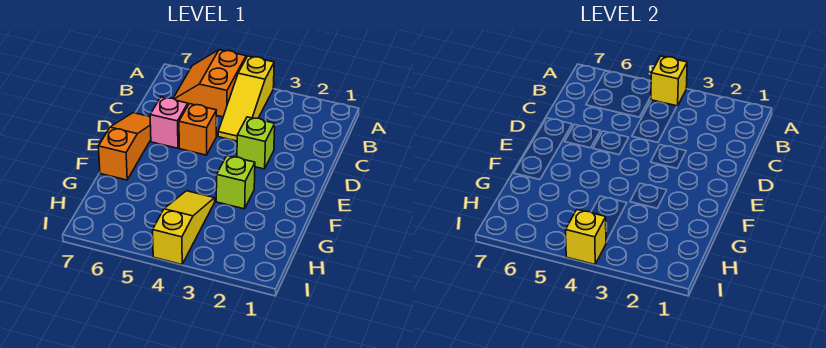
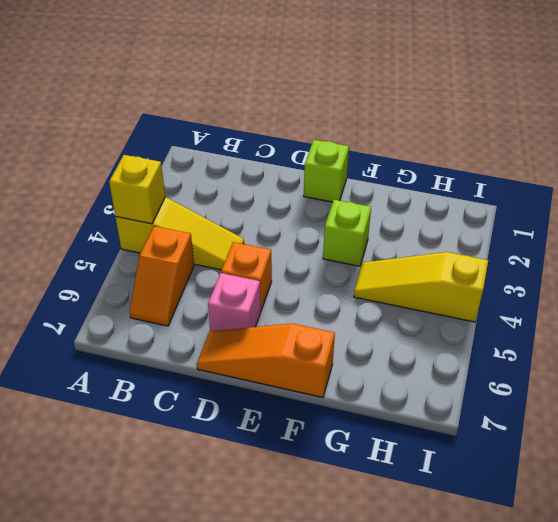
orange slope A5:B6 level 1 top 5 -> orange slope B5:B6 level 1 top 5
lime brick D3 level 1 -> lime brick E1 level 1
yellow brick I4 level 2 -> none

